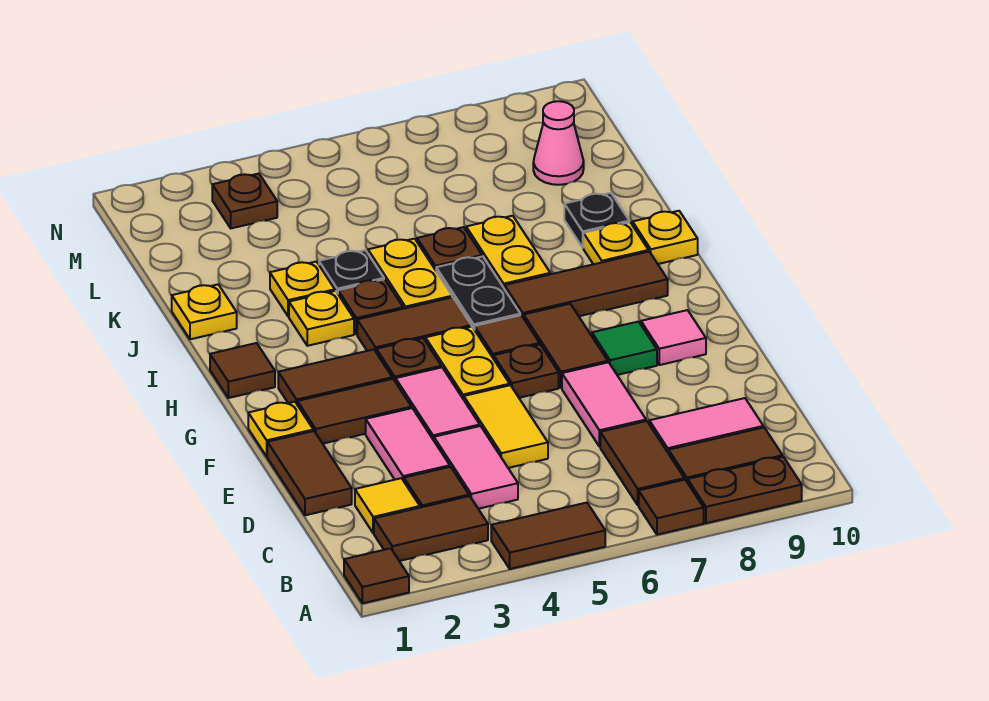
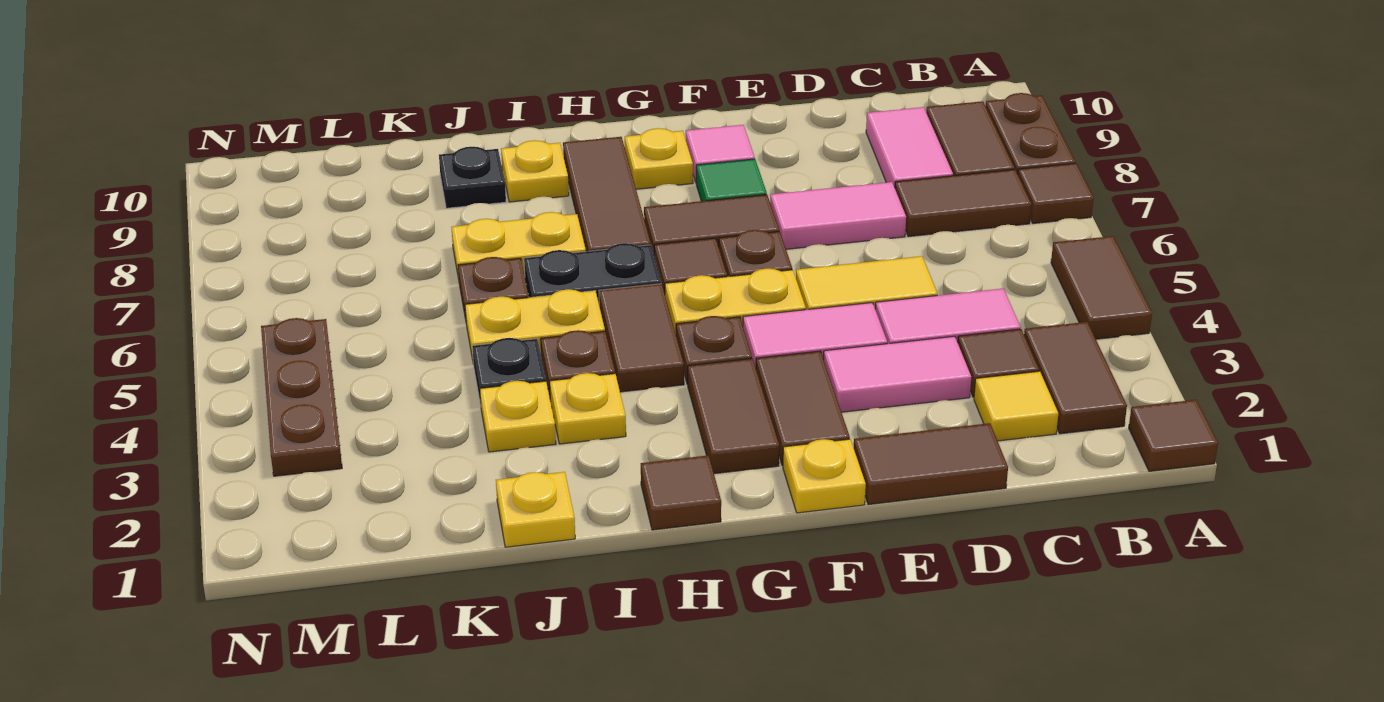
yellow plate I10 level 1 -> yellow plate G9 level 1
pink cone L9 level 1 -> none
brown plate M3 level 1 -> brown plate M3:M5 level 1

